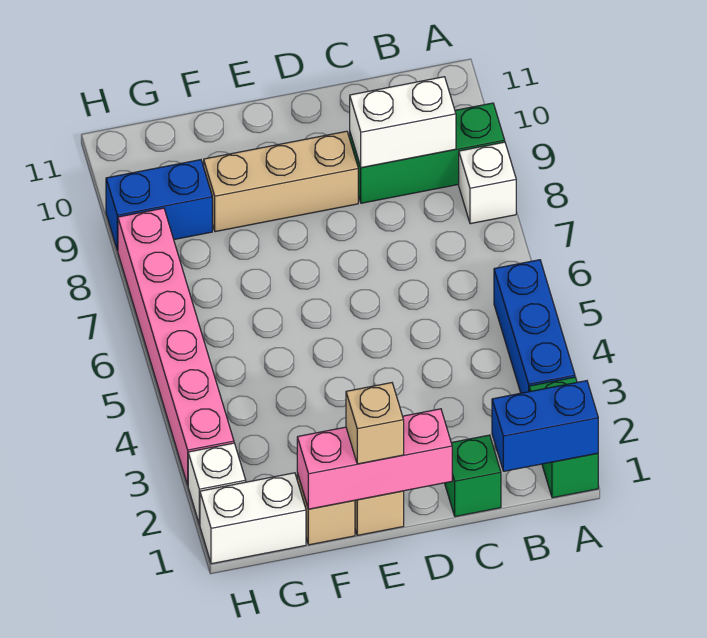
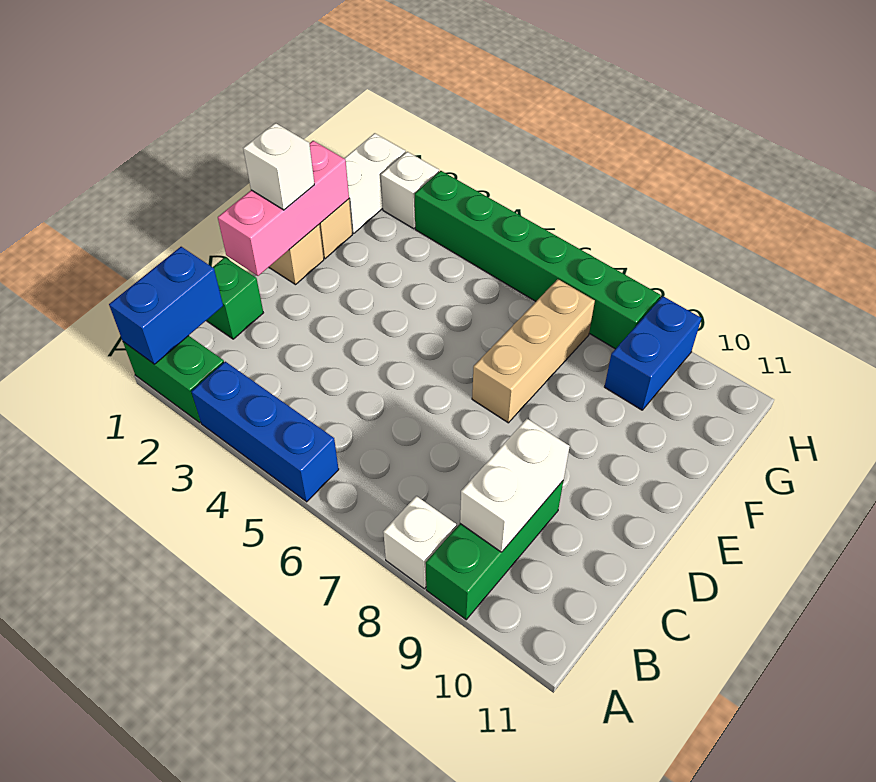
tan brick D9:F9 level 1 -> tan brick E7:G7 level 1
tan brick E1 level 3 -> white brick E1 level 3
pink brick H3:H8 level 1 -> green brick H3:H8 level 1

